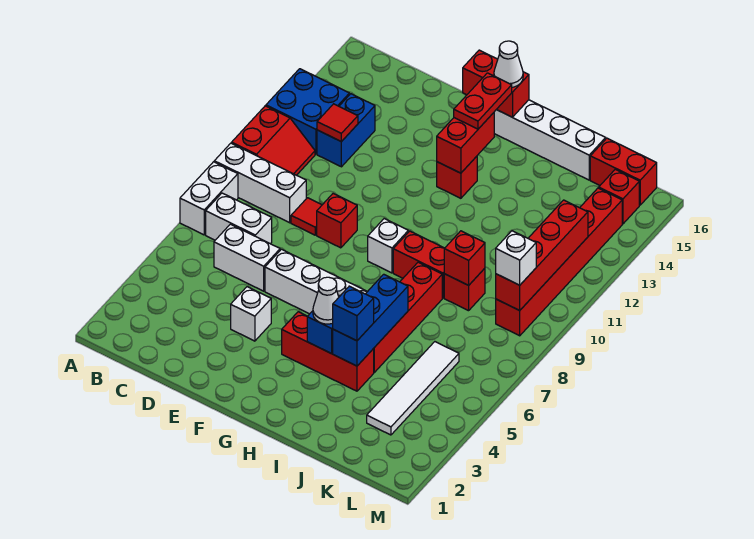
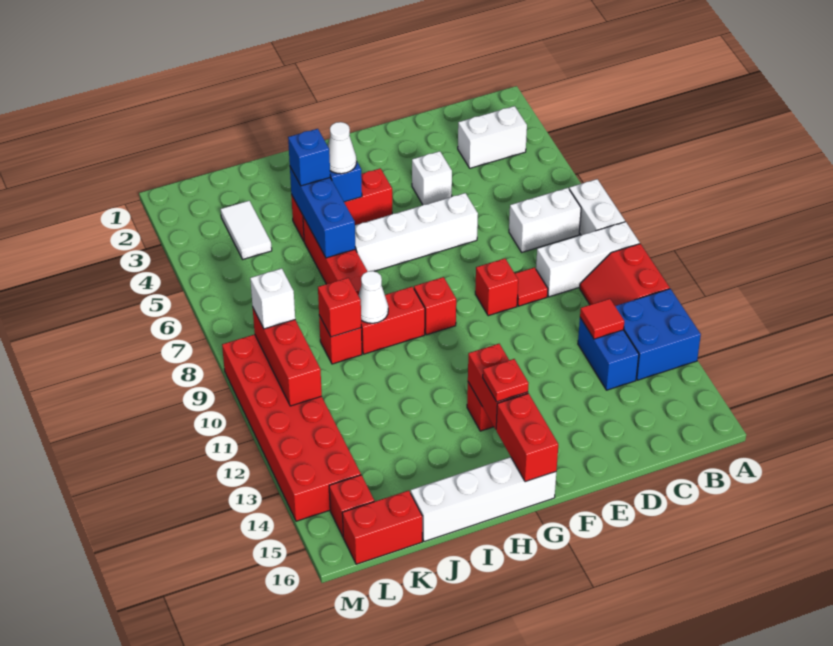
white brick C6:D6 level 1 -> white brick B3:C3 level 1
red brick F16:G16 level 2 -> red brick G15:G16 level 2
white brick G9 level 1 -> red brick G9 level 1
red plate G14:G15 level 3 -> red plate G14 level 3
white cone G16 level 3 -> white cone I9 level 2
white tile K3:K6 level 1 -> white tile K3:K4 level 1
red brick L9:L14 level 1 -> red brick L9:M14 level 1
red brick L9:L12 level 2 -> red brick L9:L11 level 2

